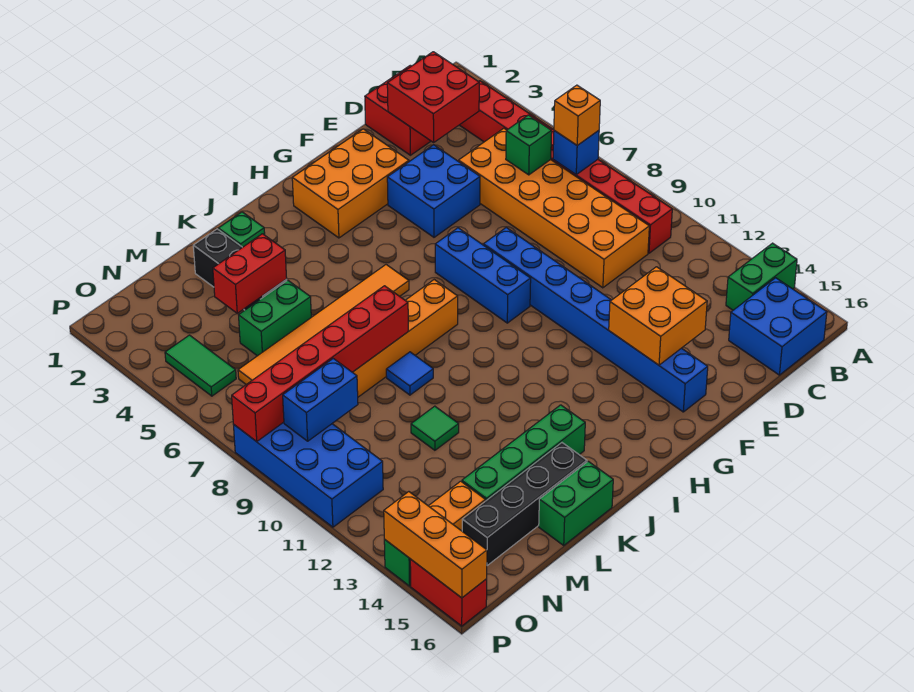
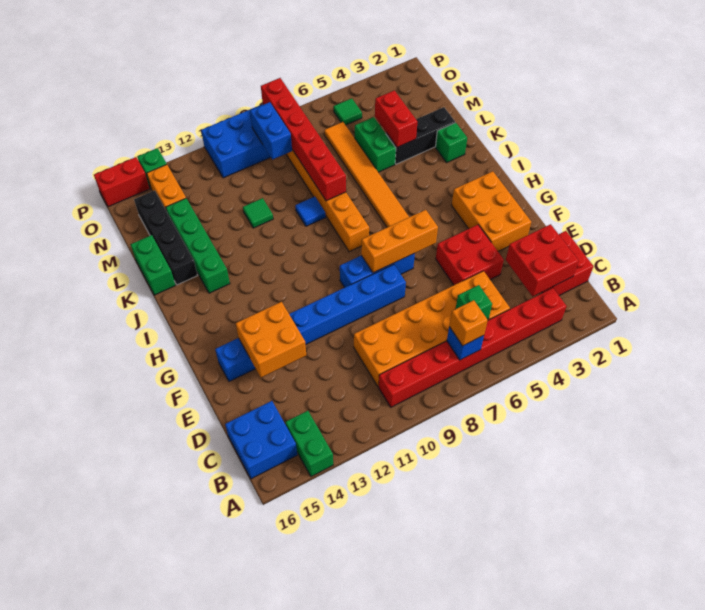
blue brick E4:F5 level 1 -> red brick E4:F5 level 1
green tile O4:O5 level 1 -> green tile O5 level 1
orange brick P14:P16 level 2 -> orange brick G6:G8 level 2

